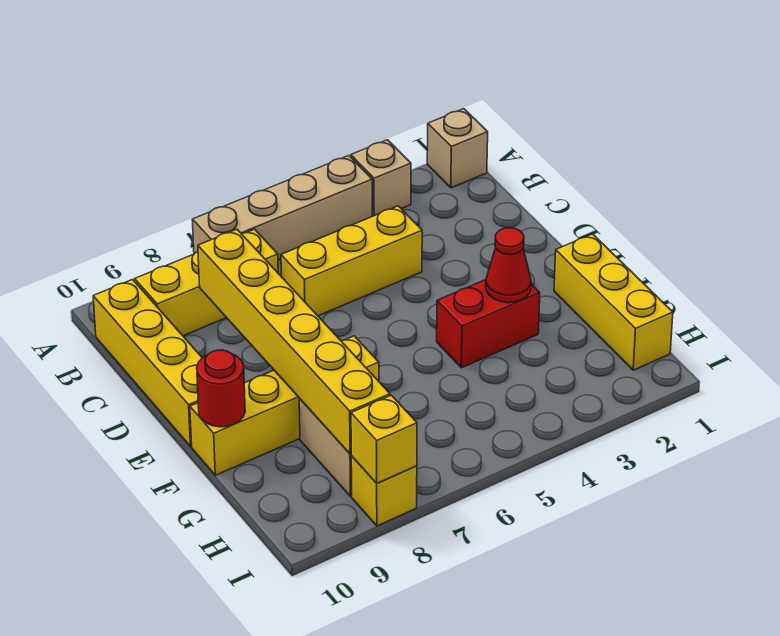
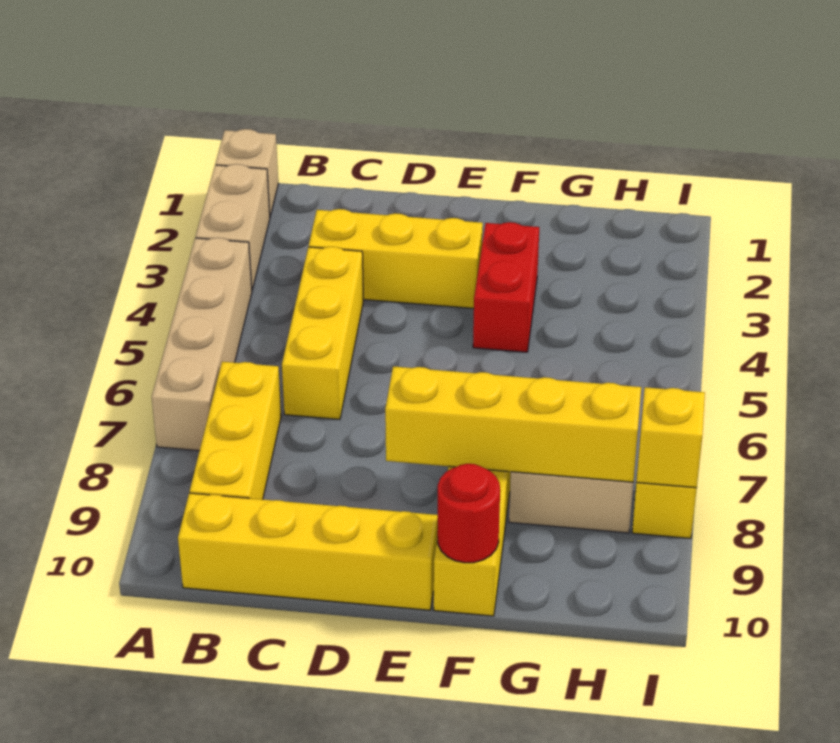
tan brick A3 level 1 -> tan brick A2:A3 level 1
yellow brick C8:H8 level 2 -> yellow brick E8:H8 level 2
yellow brick F1:H1 level 1 -> yellow brick C3:E3 level 1
red cone F3 level 2 -> none

